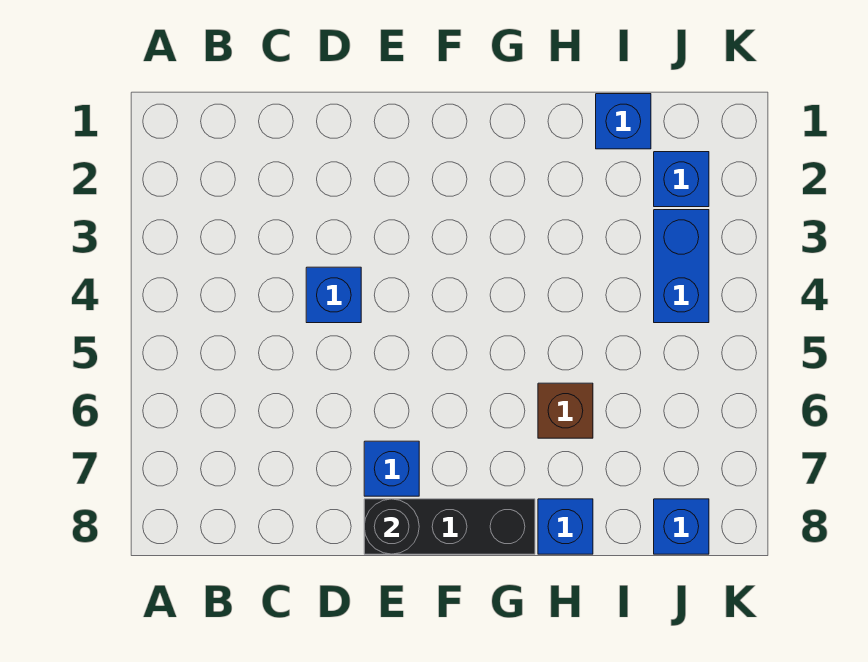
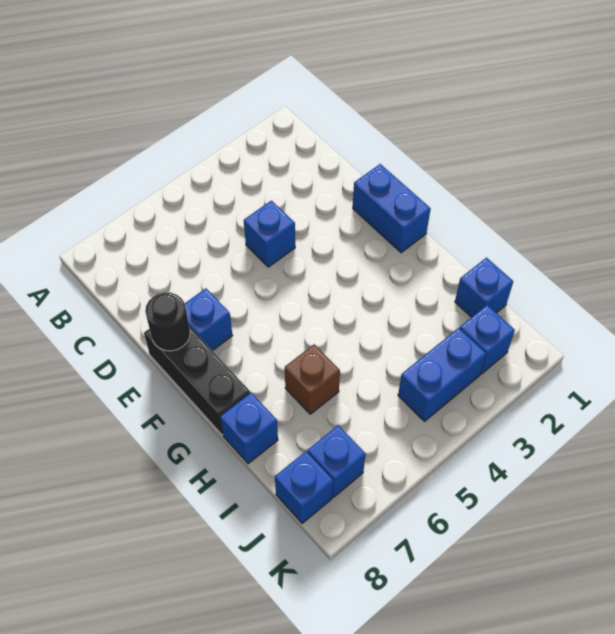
none -> blue brick E1:F1 level 1
none -> blue brick J7 level 1

